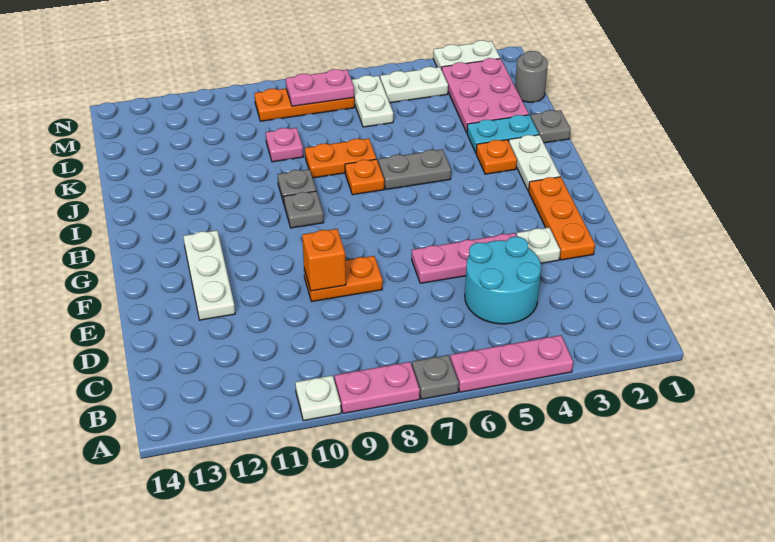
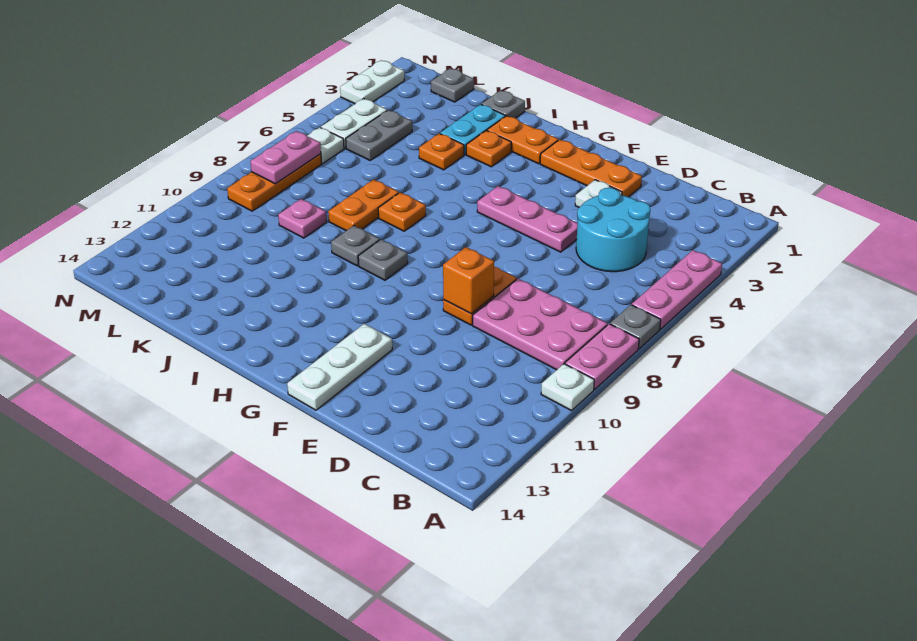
pink plate E4:E6 level 1 -> pink plate E5:G5 level 1
white plate E12:G12 level 1 -> white plate F12:F14 level 1
white plate H2:I2 level 1 -> orange plate H2:I2 level 1
grey plate I5:I6 level 1 -> grey plate L4:L5 level 1
none -> orange plate J4 level 1
pink plate K2:M3 level 1 -> pink plate B8:D9 level 1
grey round brick L1 level 1 -> grey plate L1 level 1
white plate L6:M6 level 1 -> white plate M6 level 1

